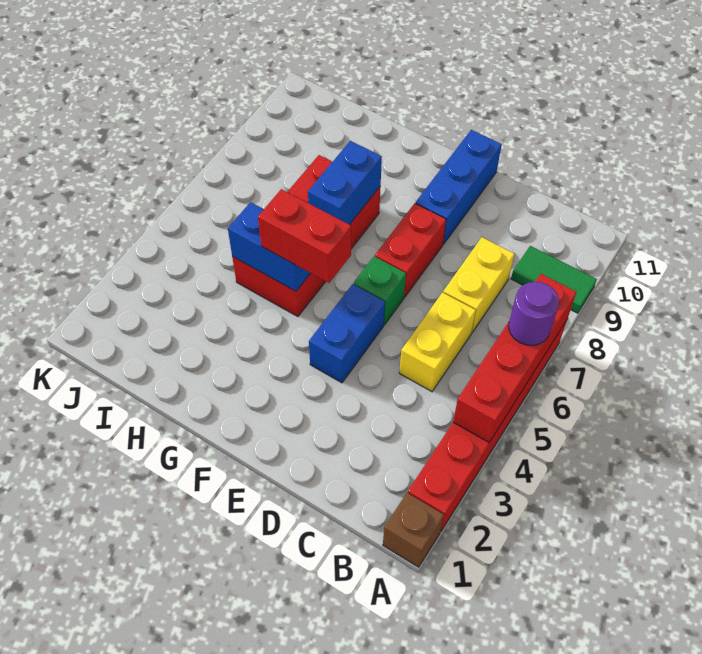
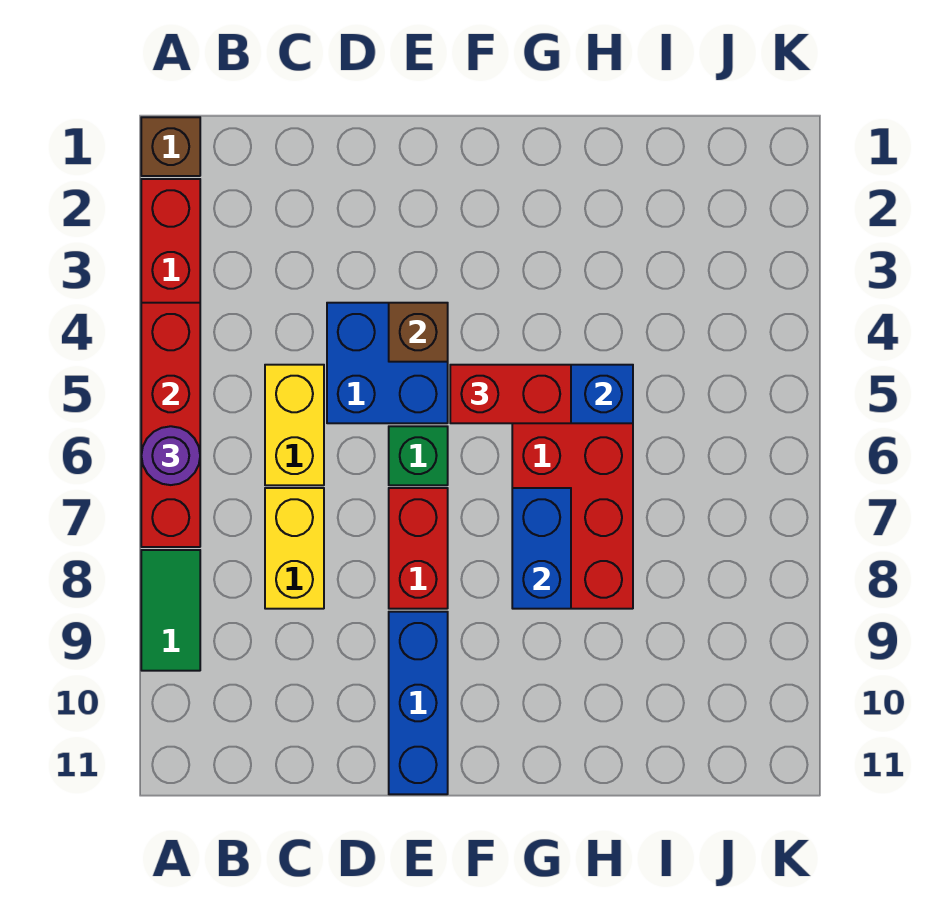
green tile A9:B9 level 1 -> green tile A8:A9 level 1
blue brick E4:E5 level 1 -> blue brick D4:E5 level 1
none -> brown brick E4 level 2

